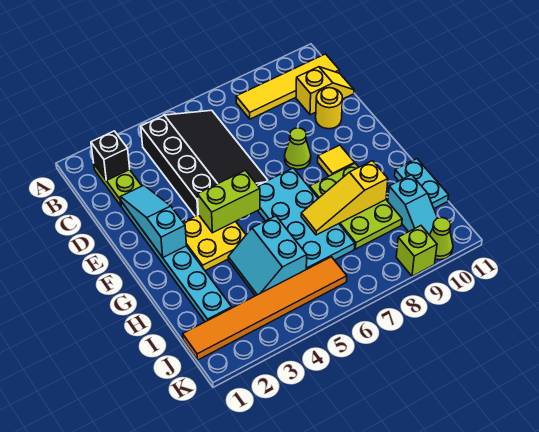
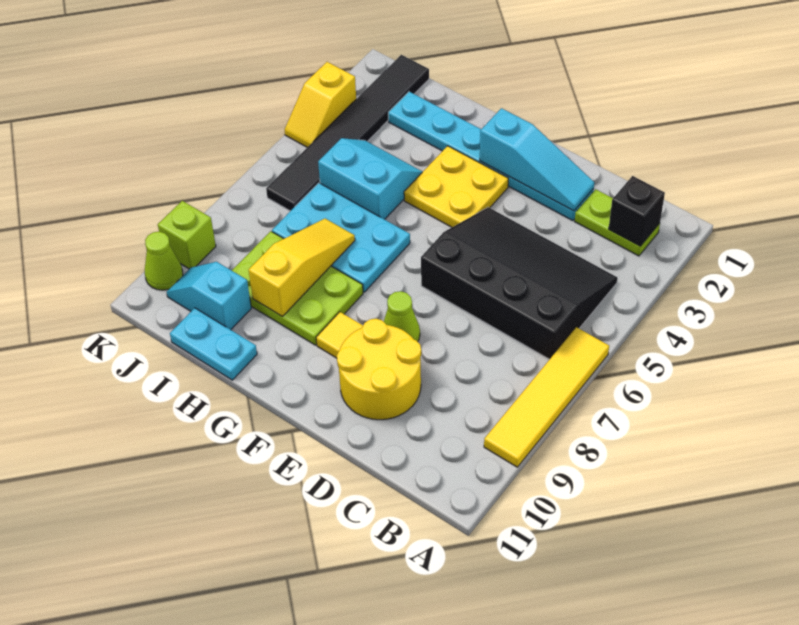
black slope B4:E6 level 1 top 4 -> black slope B4:E6 level 1 top 6
yellow tile B8:B11 level 1 -> yellow tile A6:A9 level 1
yellow slope C10:C11 level 1 top 10 -> yellow slope K3:K4 level 1 top 3
yellow round brick D10 level 1 -> yellow round brick D9:E10 level 1
lime brick F4:F5 level 2 -> none
cyan plate F6:I7 level 1 -> cyan plate G6:I7 level 1
orange tile J1:J6 level 1 -> black tile J1:J6 level 1

